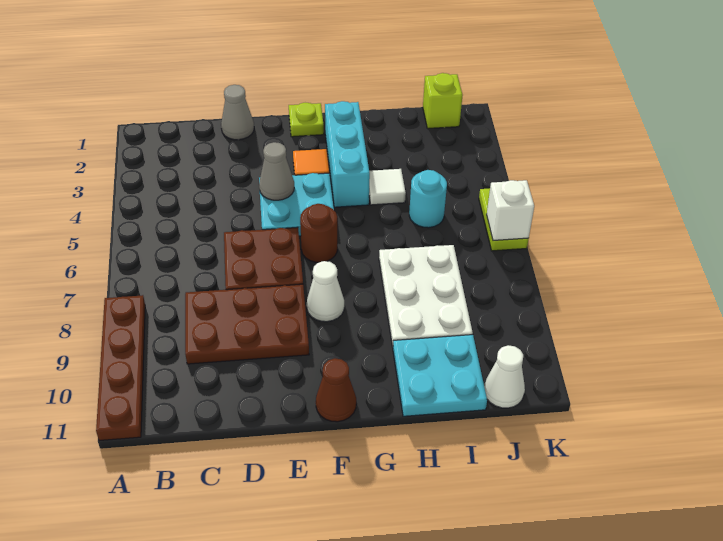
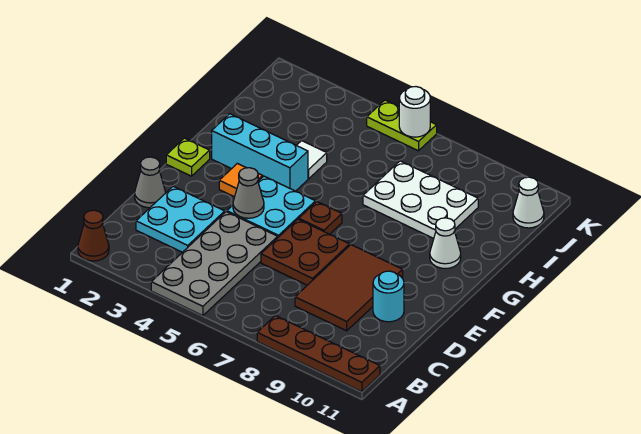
none -> grey plate A4:D5 level 1
brown plate C8:E9 level 1 -> brown tile C8:E9 level 1
brown round brick F6 level 1 -> brown plate F6 level 1
white cone F8 level 1 -> white cone G10 level 1
brown cone F11 level 1 -> brown cone A1 level 1
cyan plate H10:I11 level 1 -> cyan plate C2:D3 level 1
cyan round brick I5 level 1 -> cyan round brick D10 level 1
lime brick J1 level 1 -> none
white brick K6 level 2 -> white round brick K6 level 2

